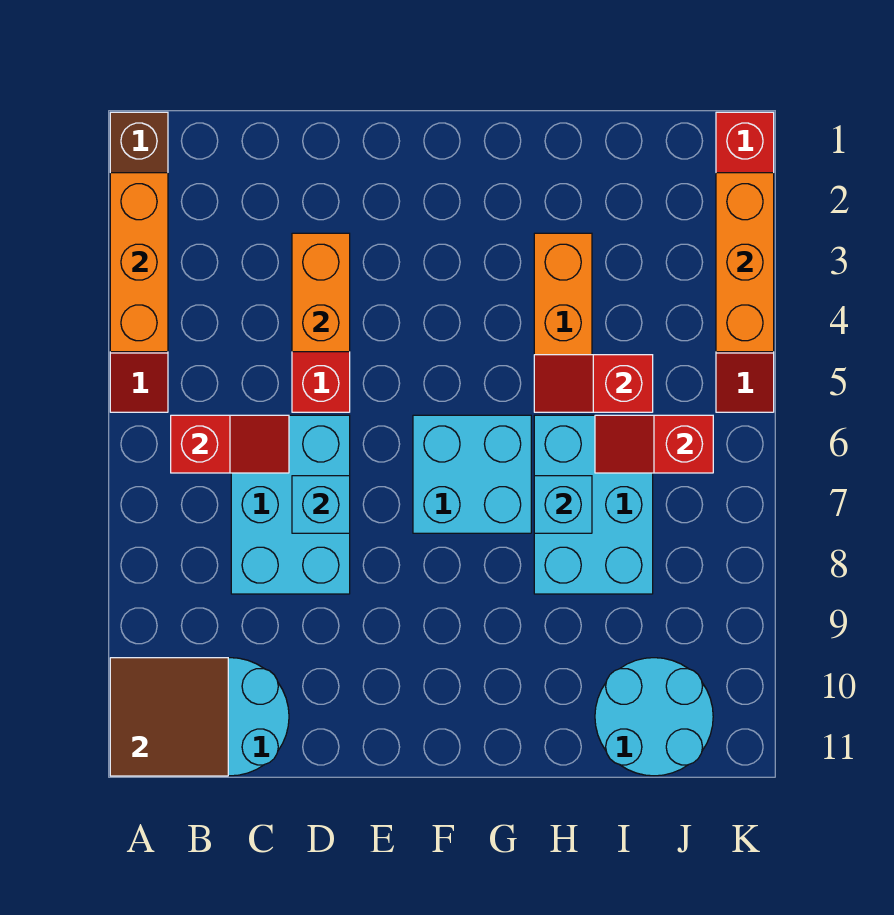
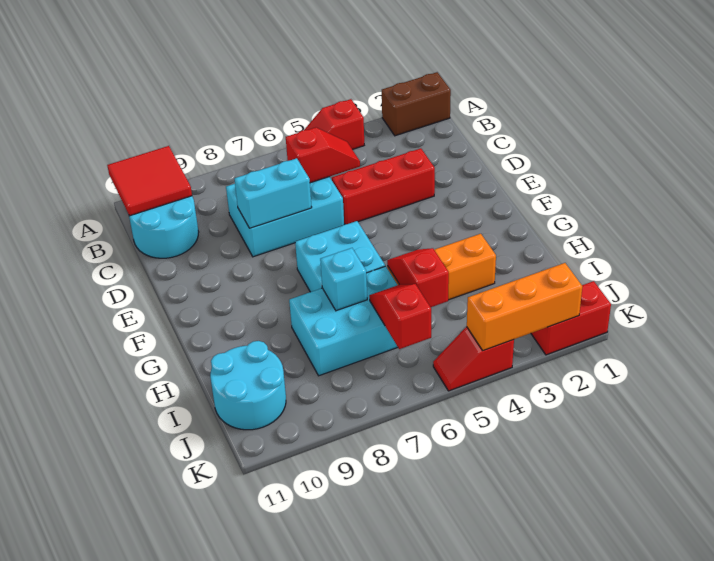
orange brick A2:A4 level 2 -> none
brown tile A10:B11 level 2 -> red tile A10:B11 level 2
red slope B6:C6 level 2 top B -> red slope C5:C6 level 2 top 6
orange brick D3:D4 level 2 -> none
cyan brick D7 level 2 -> cyan brick D7:D8 level 2

